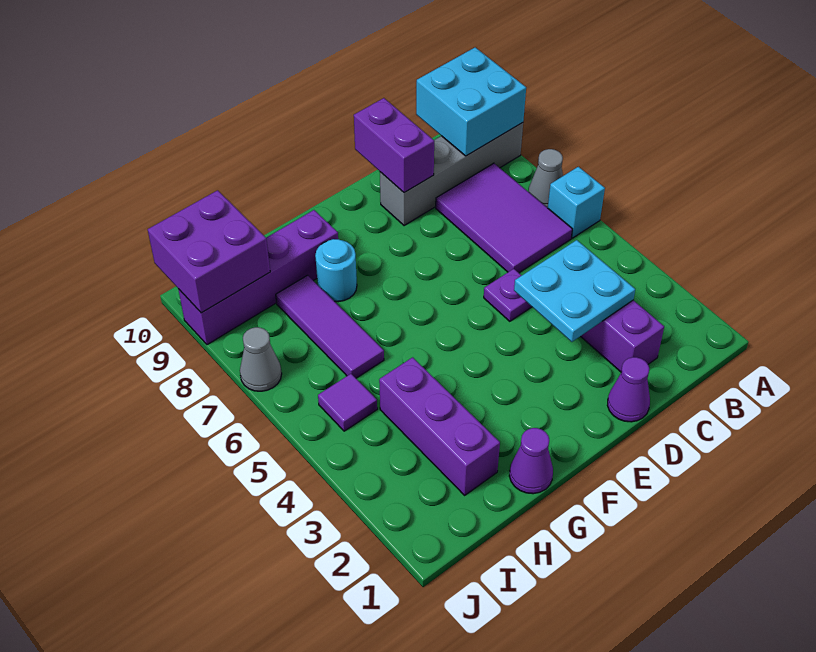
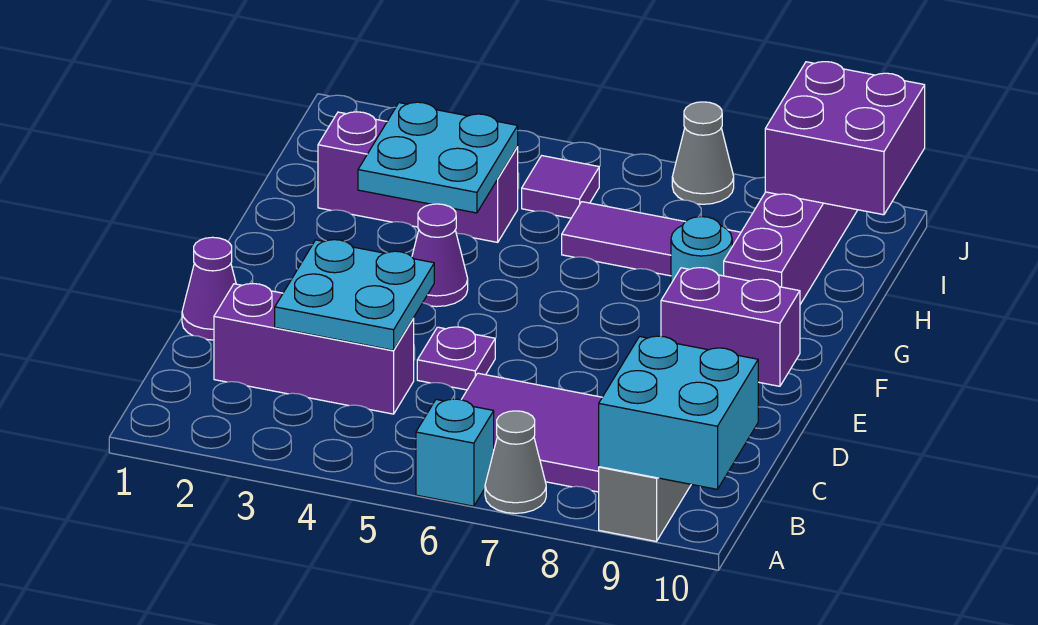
purple cone G1 level 1 -> purple cone F4 level 1
none -> cyan plate G3:H4 level 2

